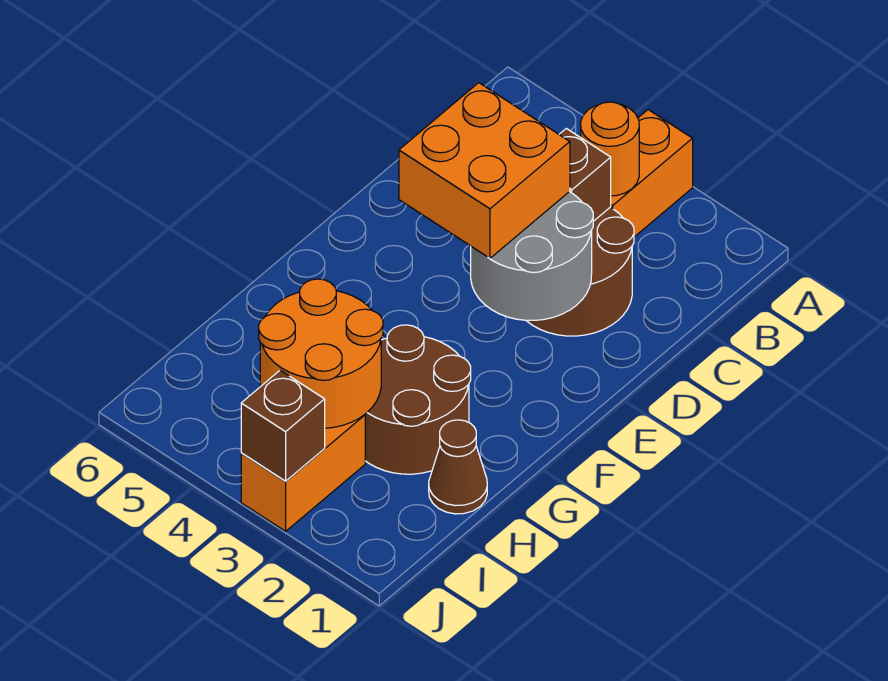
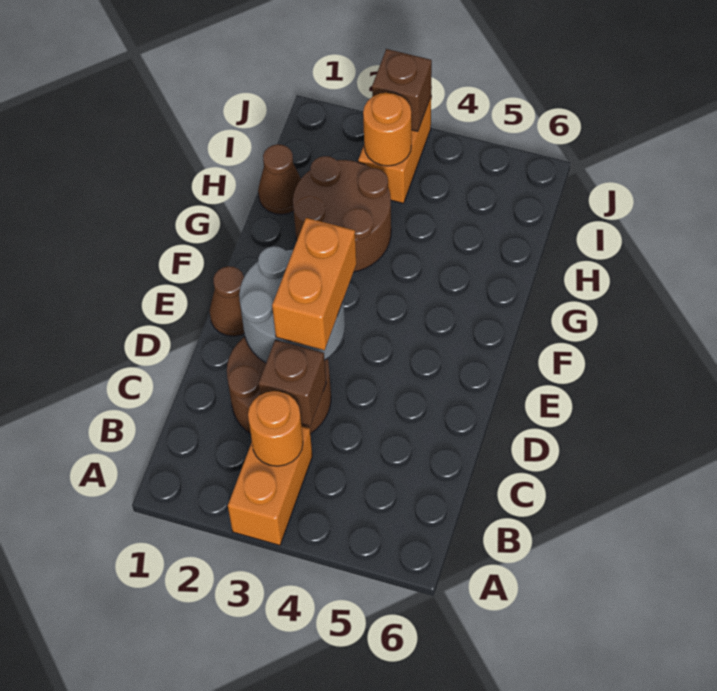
orange brick D3:E4 level 3 -> orange brick D3:E3 level 3
none -> brown cone E1 level 1
orange round brick H3:I4 level 2 -> orange round brick I3 level 2

